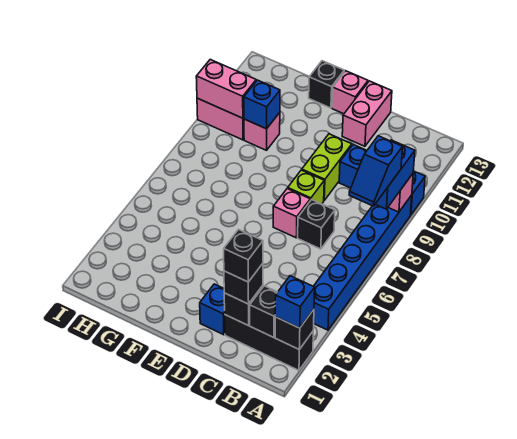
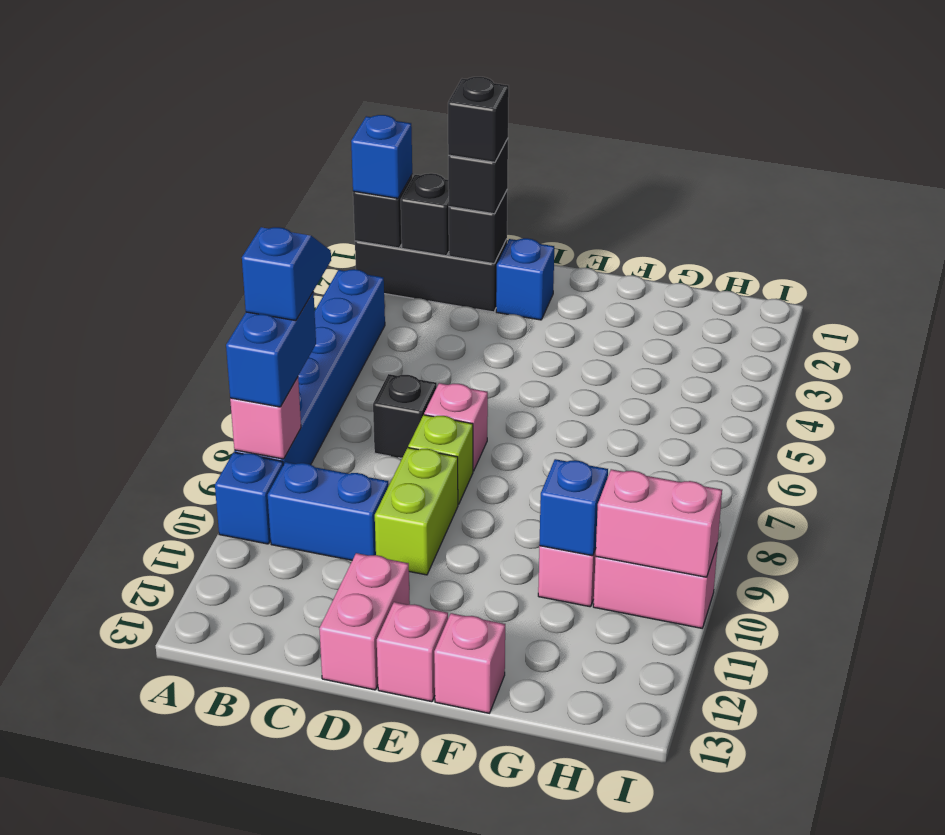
black brick F13 level 1 -> pink brick F13 level 1

